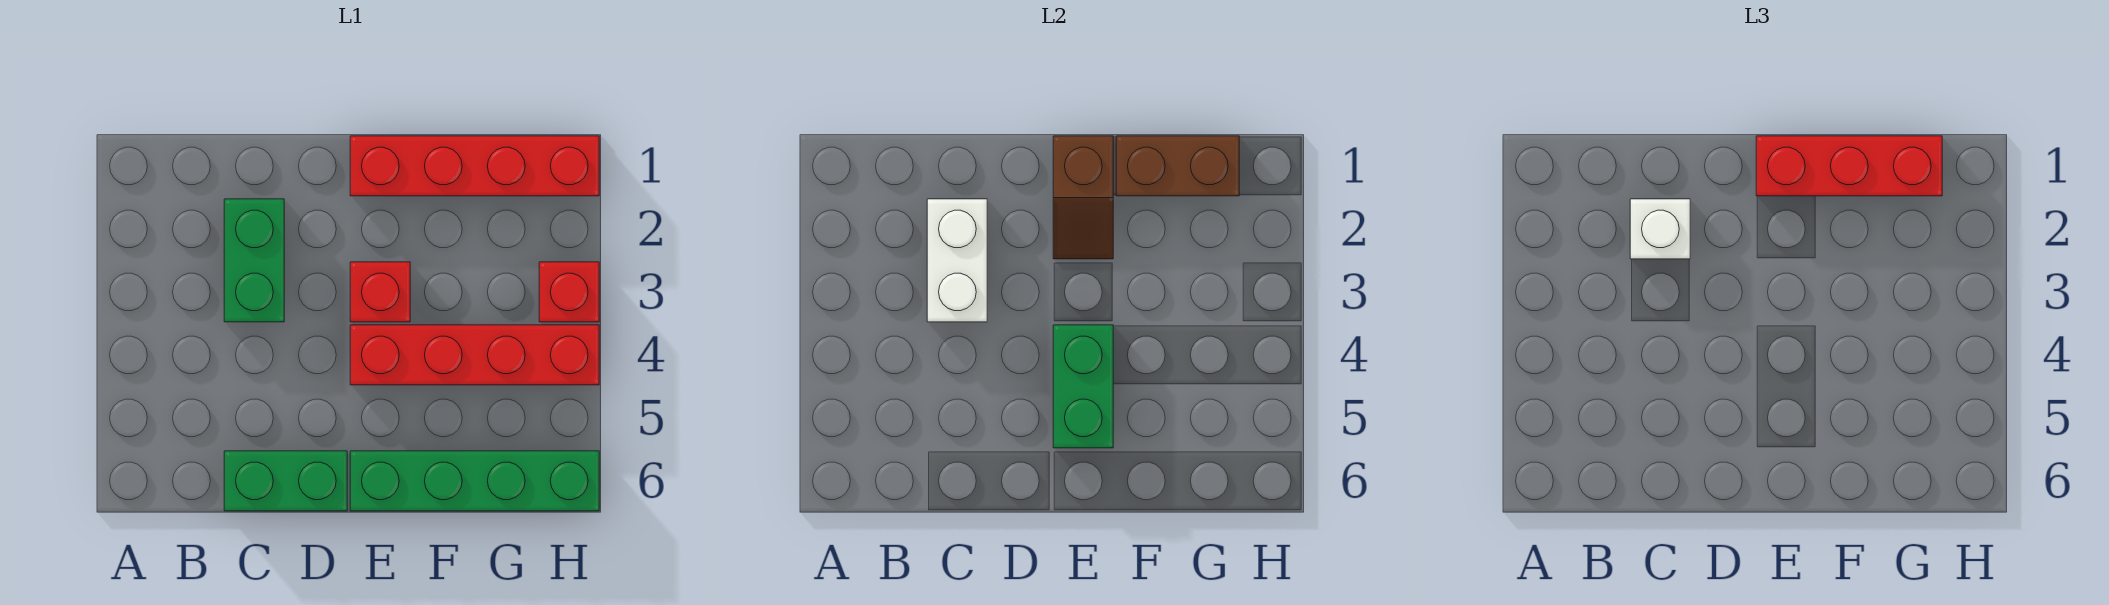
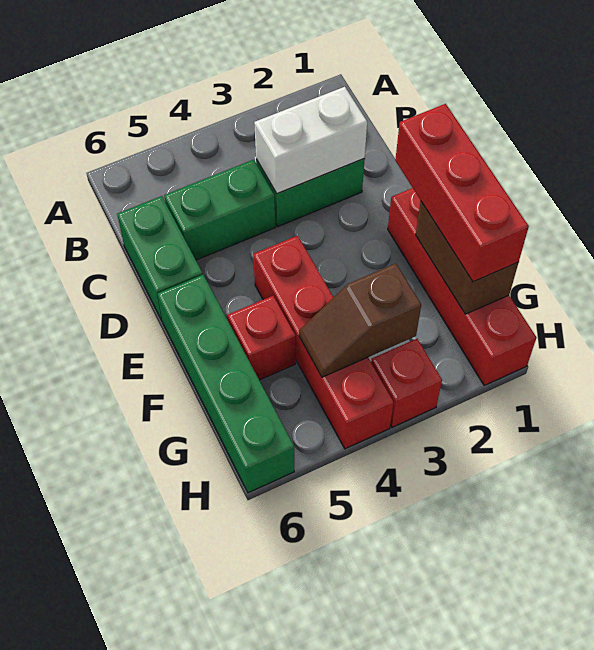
white brick C2 level 3 -> none
brown slope E1:E2 level 2 top 1 -> brown slope G3:G4 level 2 top 3
red brick E3 level 1 -> red brick F5 level 1
green brick E4:E5 level 2 -> green brick C4:C5 level 1

